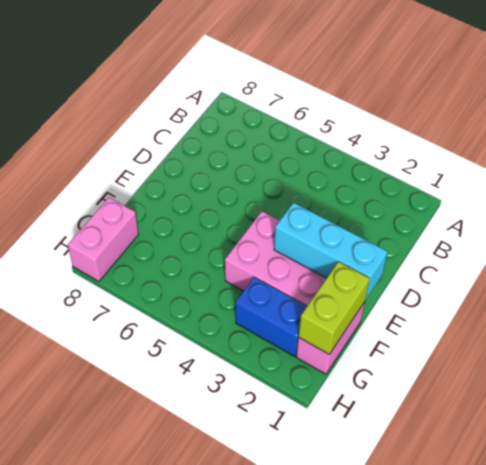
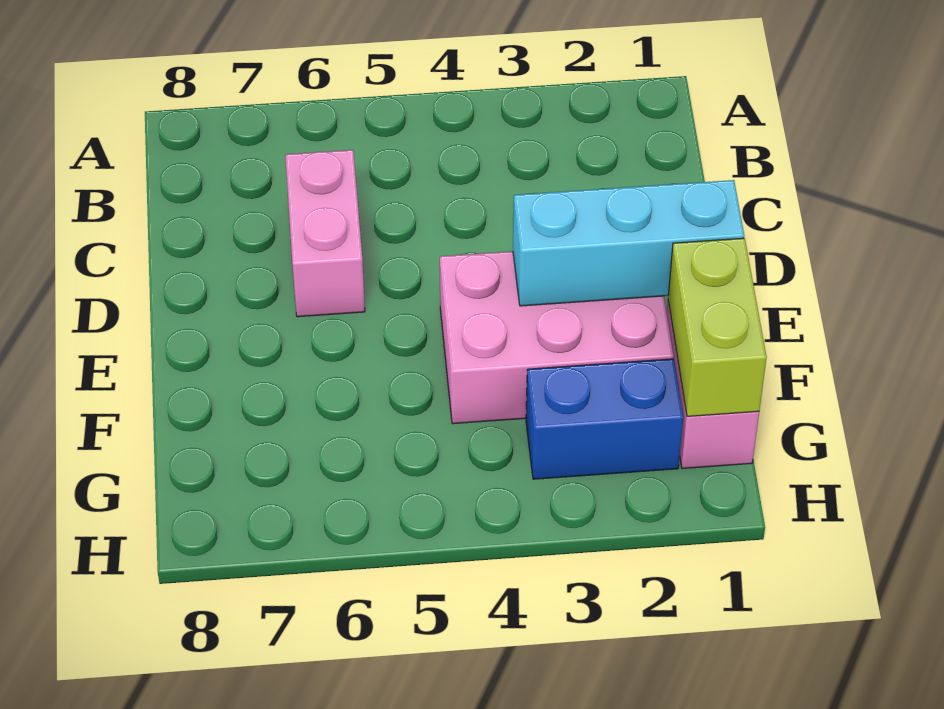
pink brick G8:H8 level 1 -> pink brick C6:D6 level 1

